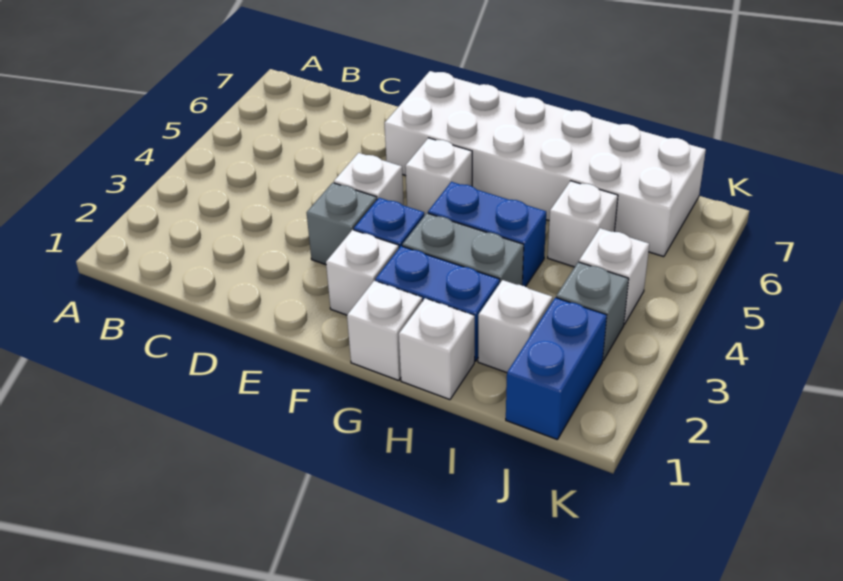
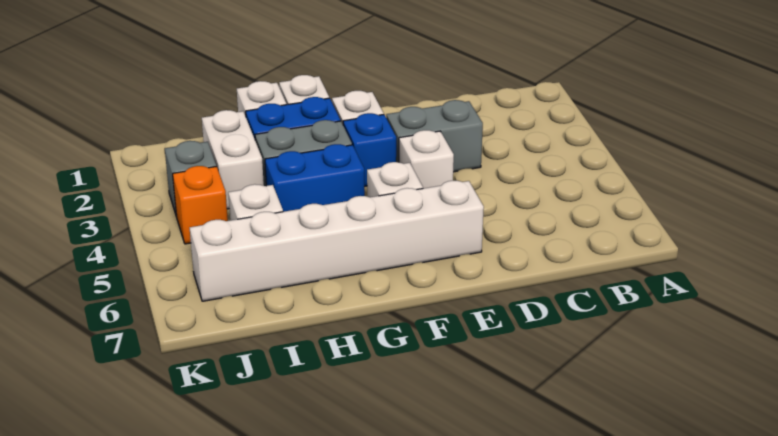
grey brick E3 level 1 -> grey brick D3:E3 level 1
white brick E6:J7 level 1 -> white brick E6:J6 level 1
white brick I2 level 1 -> white brick I2:I3 level 1
blue brick J1:J2 level 1 -> none
white brick J4 level 1 -> orange brick J4 level 1

